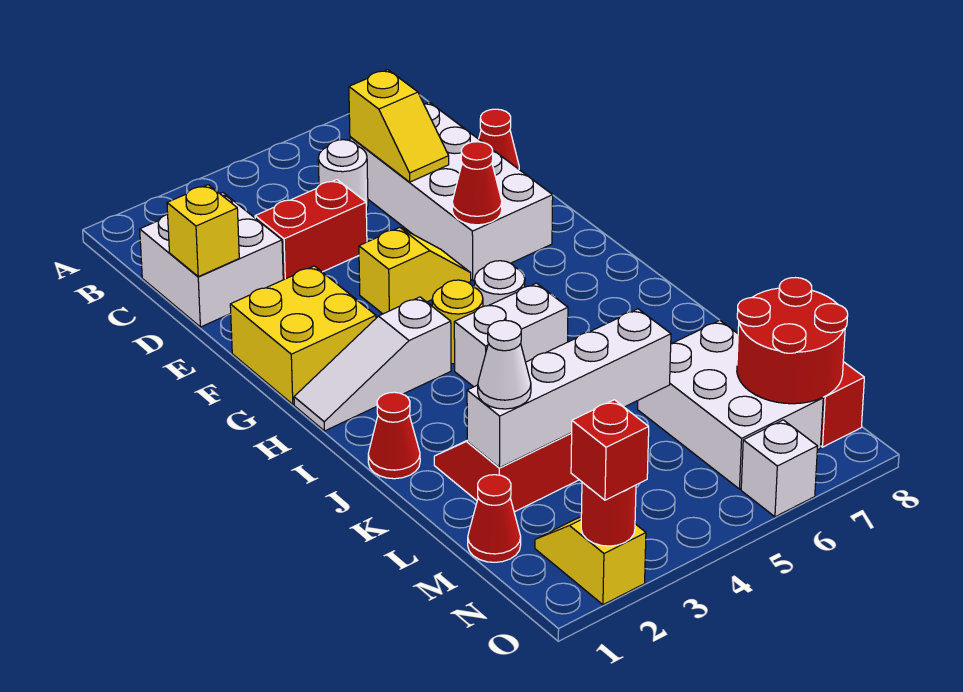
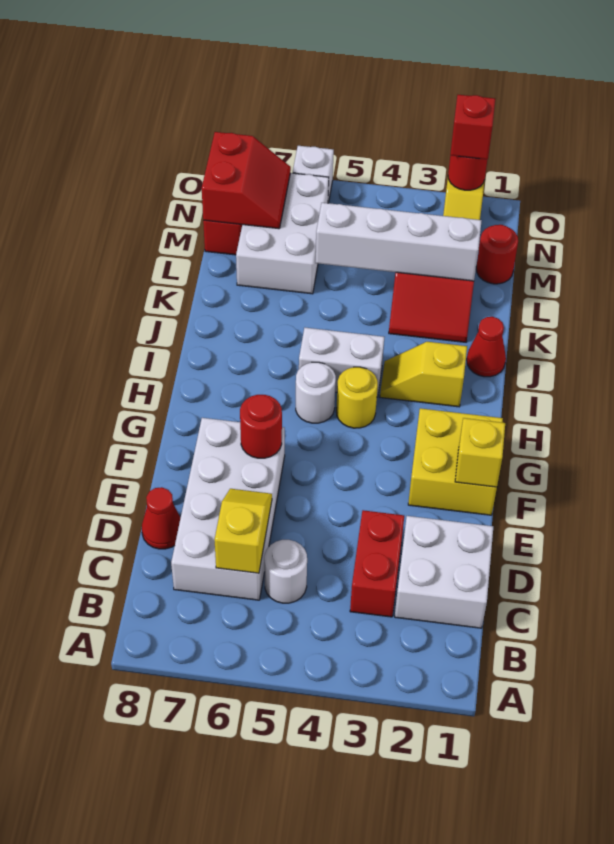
yellow brick D1 level 2 -> yellow brick F1 level 2
red brick D3:D4 level 1 -> red brick C3:D3 level 1
yellow slope F4:F5 level 1 top 4 -> yellow slope I2:I3 level 1 top 2
red cone F6 level 2 -> red round brick F6 level 2
white slope H1:H3 level 1 top 3 -> none
white cone L2 level 3 -> none
red cone M1 level 1 -> red round brick M1 level 1
red round brick M7:N8 level 2 -> red slope M7:N8 level 2 top 8

